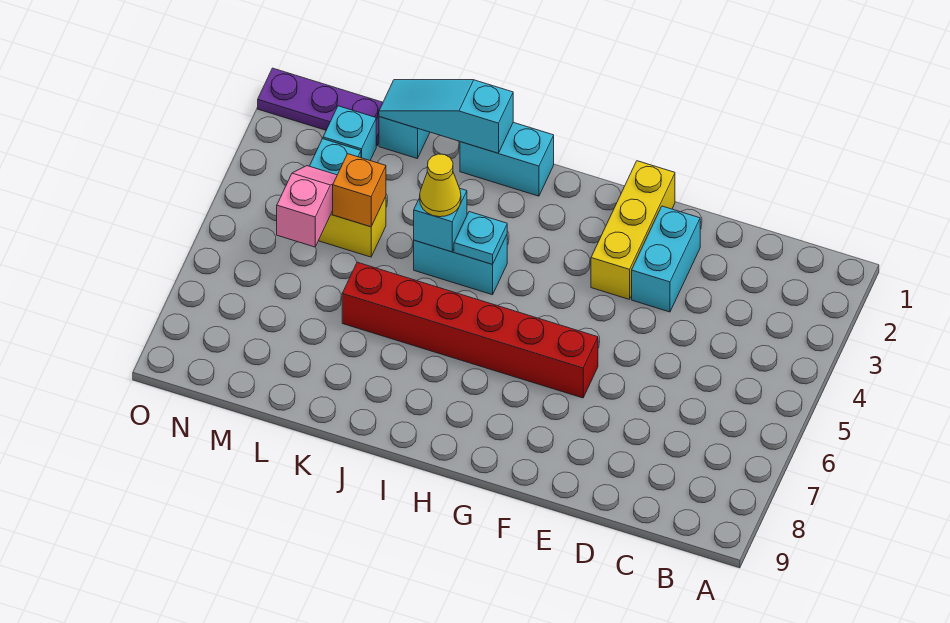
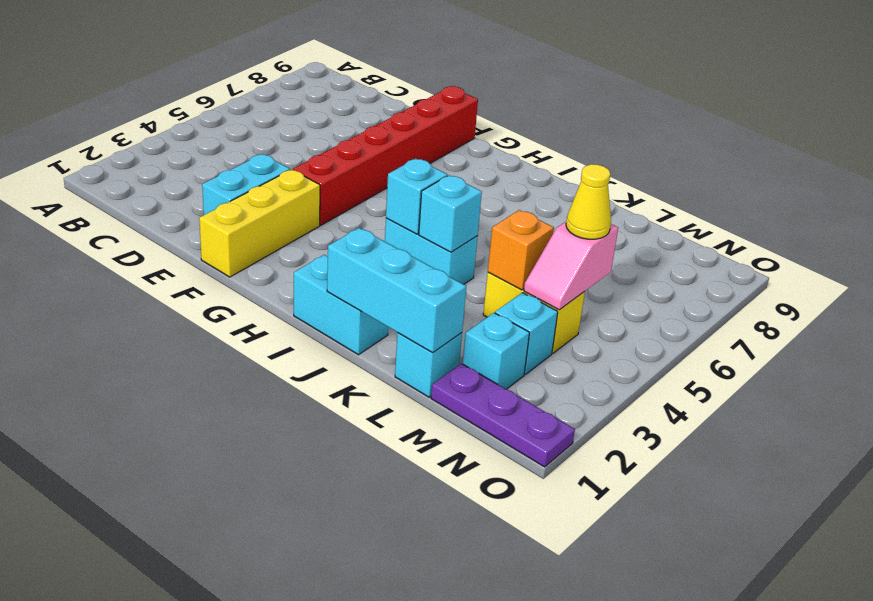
red brick F6:K6 level 1 -> red brick F4:F9 level 1
cyan plate I4 level 2 -> cyan brick I4 level 2
cyan slope J1:L1 level 2 top J -> cyan brick J1:L1 level 2
yellow cone J4 level 3 -> yellow cone M5 level 3

